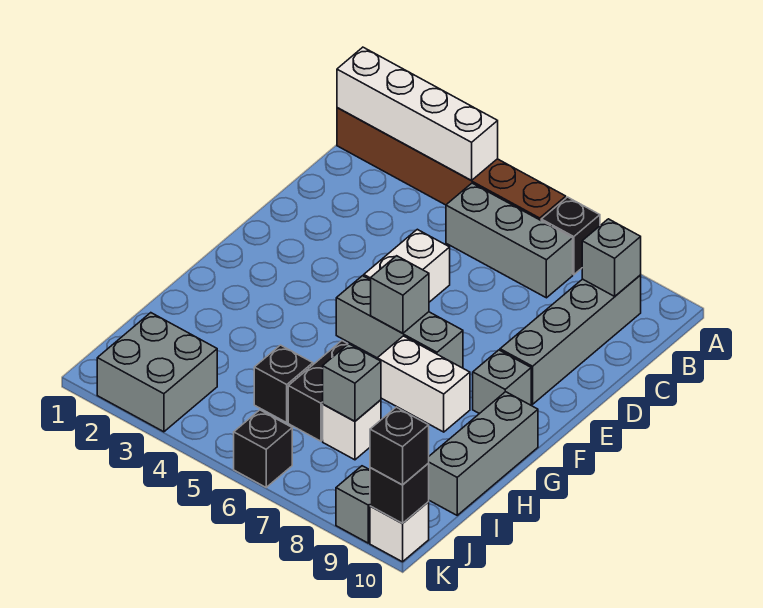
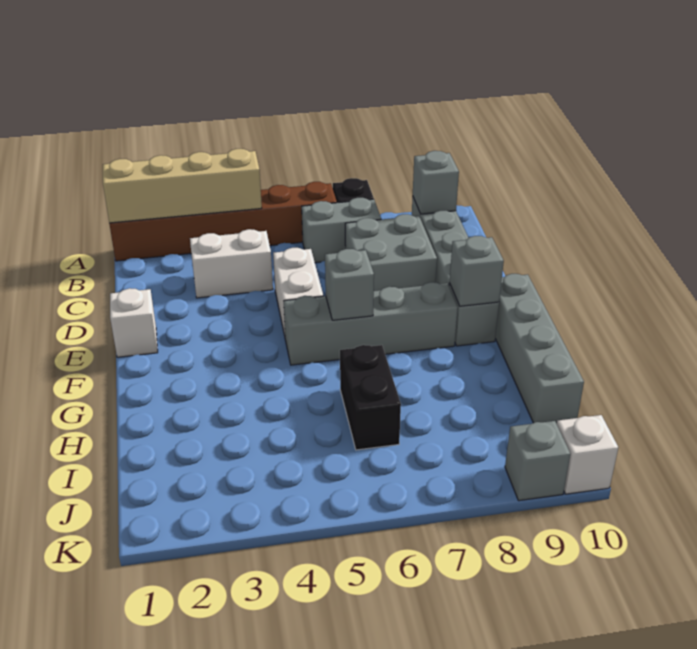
white brick A1:A4 level 2 -> tan brick A1:A4 level 2
grey brick B5:B7 level 1 -> grey brick B6:B7 level 1
grey brick F5:F7 level 1 -> grey brick F5:F8 level 1
white brick G7:G8 level 1 -> white brick C3:C4 level 1
grey brick G10:I10 level 1 -> grey brick F10:I10 level 1
black brick I5 level 1 -> none
white brick I7 level 1 -> white brick E1 level 1
grey brick I7 level 2 -> grey brick F9 level 2
grey brick J2:K3 level 1 -> grey brick C7:D8 level 1
black brick K6 level 1 -> none
black brick K10 level 2 -> none
black brick K10 level 3 -> none

